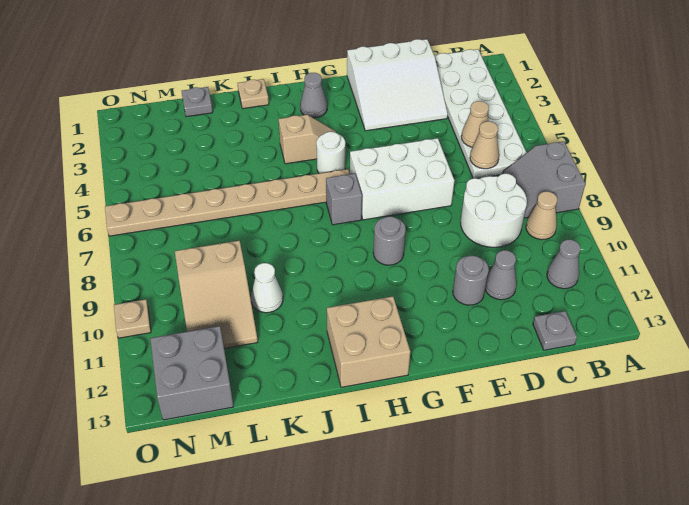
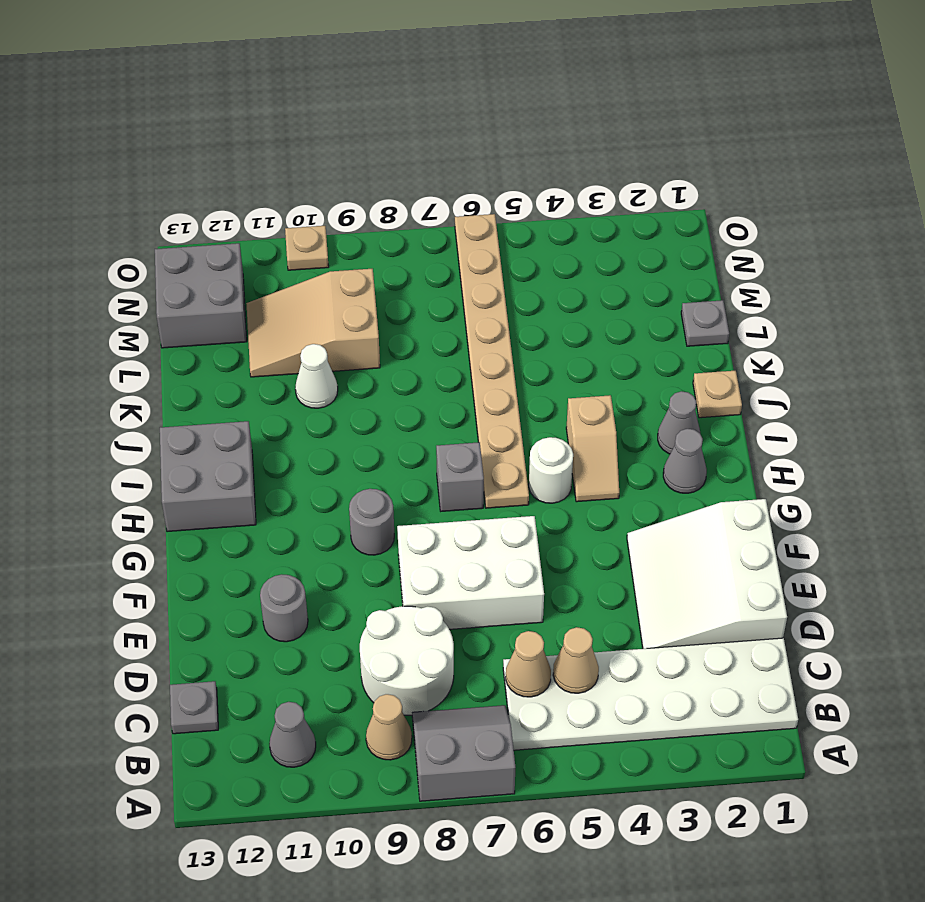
grey cone D11 level 1 -> grey cone I2 level 1
white brick E6:G7 level 1 -> white brick E6:F8 level 1
tan brick H12:I13 level 1 -> grey brick H12:I13 level 1

